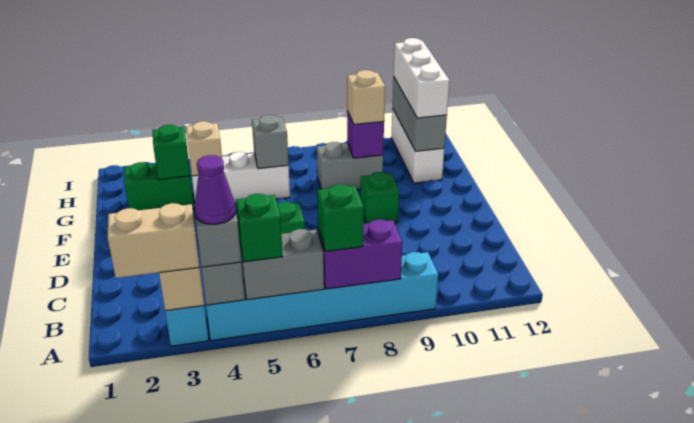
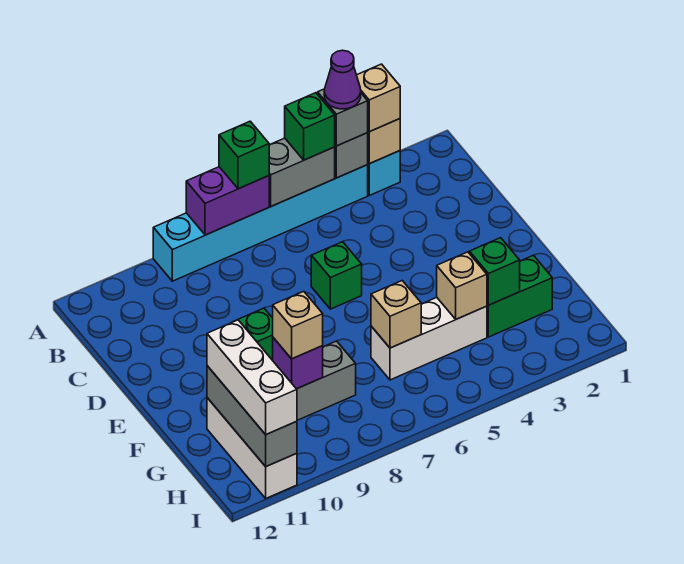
tan brick A2:A3 level 3 -> tan brick A3 level 3
grey brick G6 level 2 -> tan brick G6 level 2

